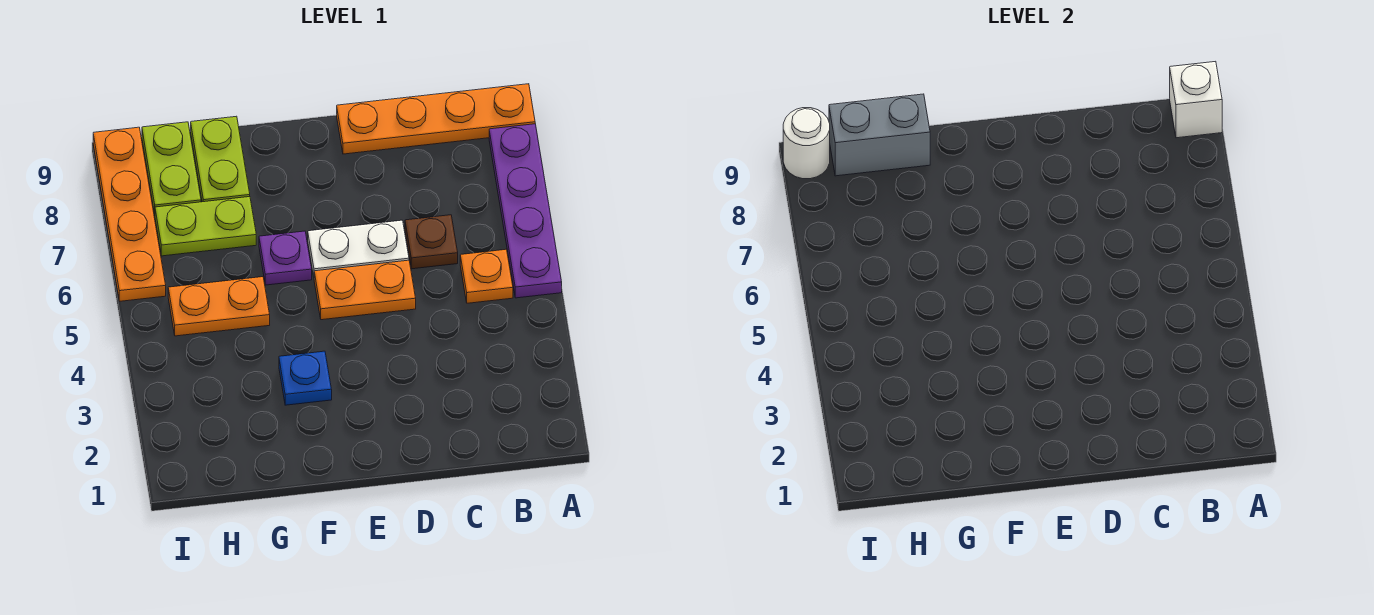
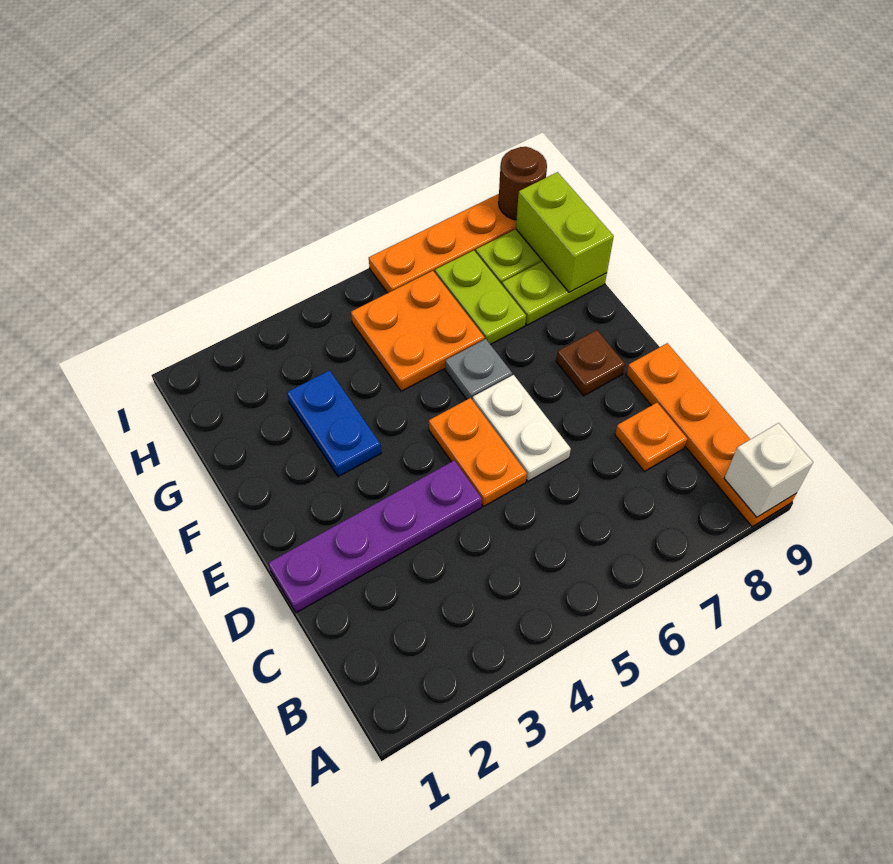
purple plate A5:A8 level 1 -> purple plate D1:D4 level 1
orange plate B5 level 1 -> orange plate C8 level 1
brown plate C6 level 1 -> brown plate E8 level 1
blue plate F3 level 1 -> blue plate F3:G3 level 1
purple plate F6 level 1 -> grey plate F6 level 1
orange plate G5:H5 level 1 -> orange plate G5:H6 level 1
grey brick G9:H9 level 2 -> lime brick G9:H9 level 2
white round brick I9 level 2 -> brown round brick I9 level 2

